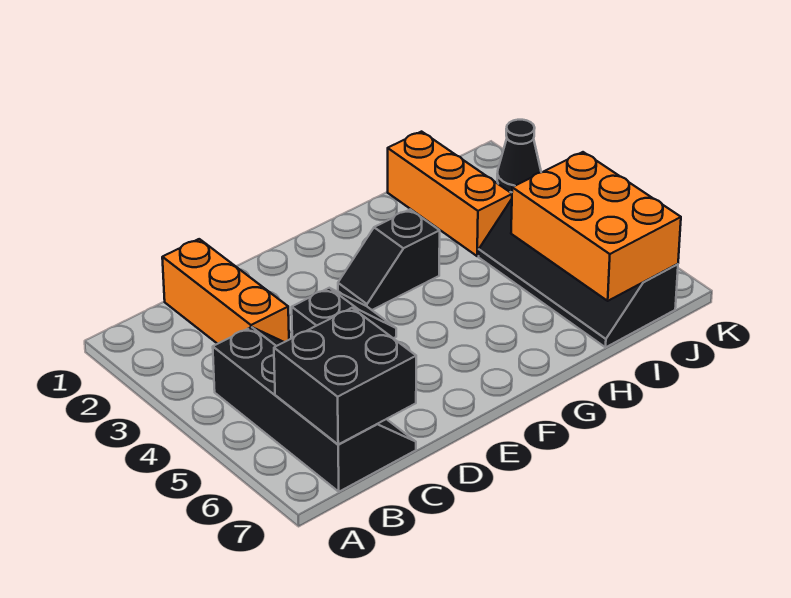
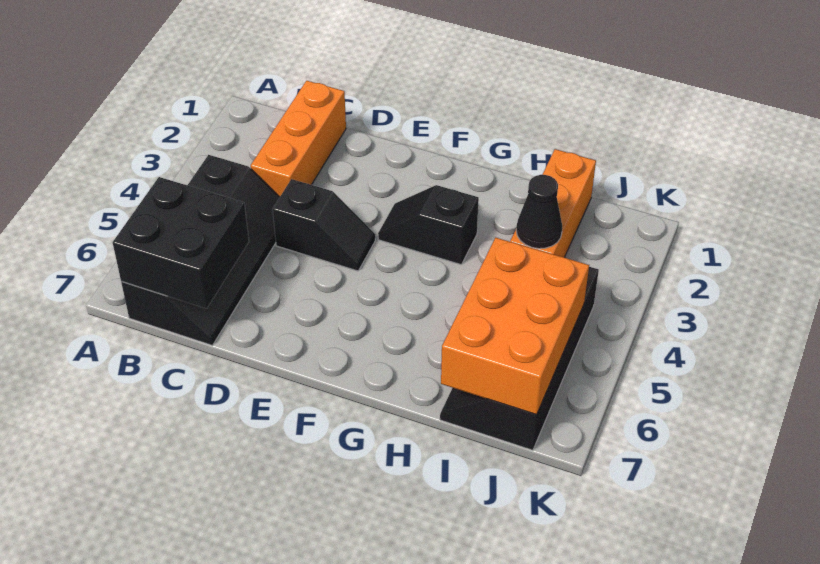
black cone K2 level 1 -> black cone I3 level 2

